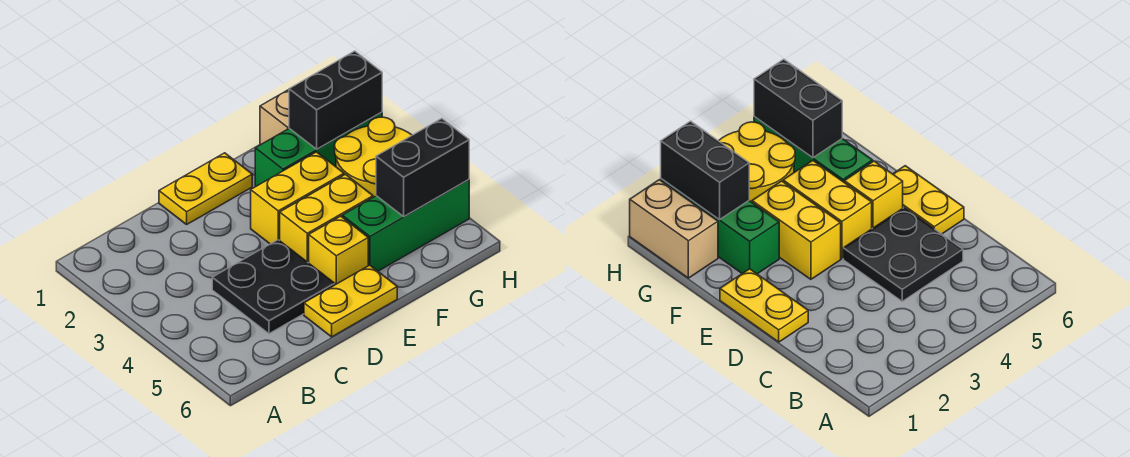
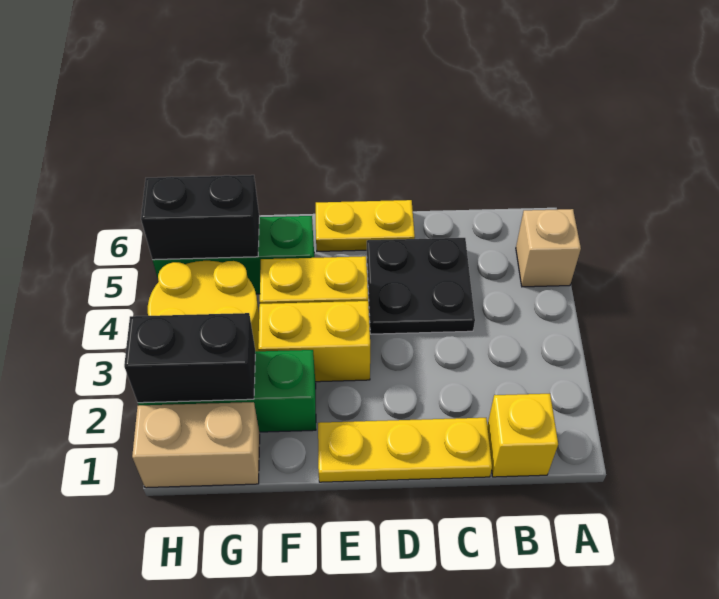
none -> tan brick A5 level 1
yellow plate D1:E1 level 1 -> yellow plate C1:E1 level 1
yellow brick E5 level 1 -> yellow brick B1 level 1

